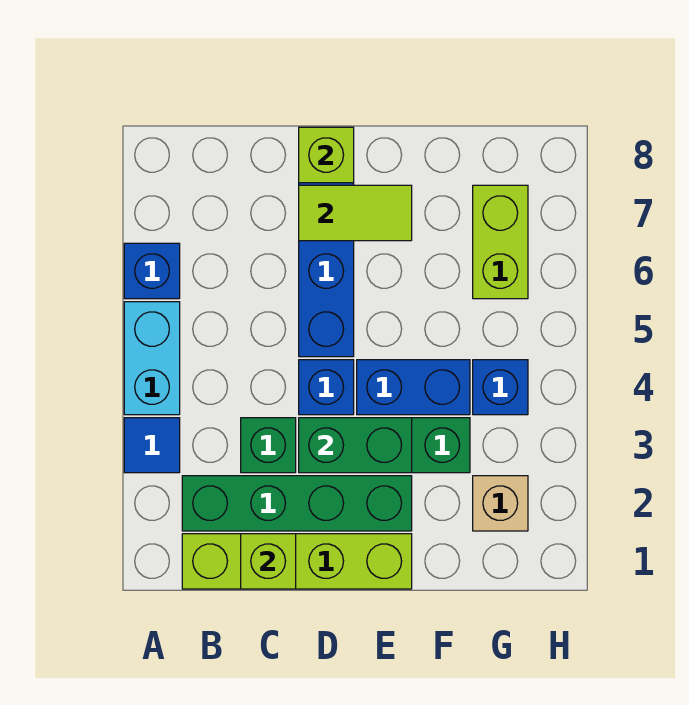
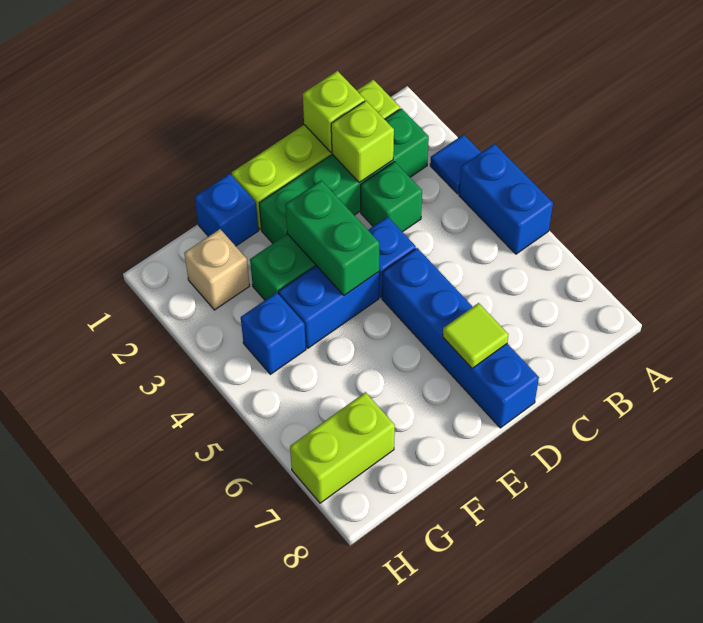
cyan brick A4:A5 level 1 -> blue brick A4:A5 level 1
blue brick A6 level 1 -> blue brick F1 level 1
green brick D3:E3 level 2 -> green brick E3:E4 level 2
lime tile D7:E7 level 2 -> lime tile D7 level 2
lime brick D8 level 2 -> lime brick C2 level 2
lime brick G6:G7 level 1 -> lime brick G7:H7 level 1

